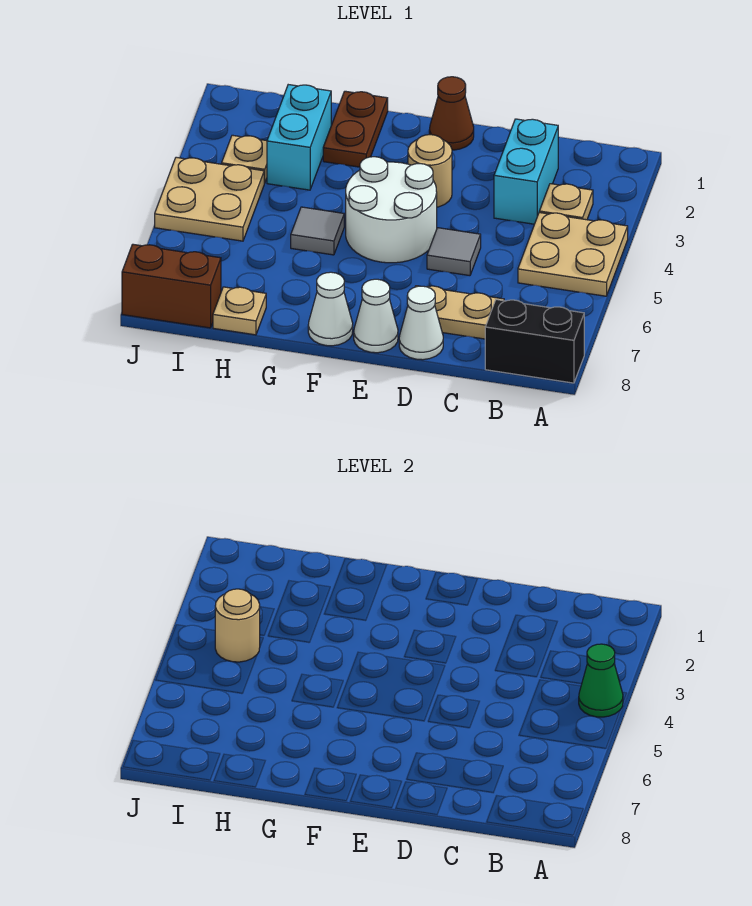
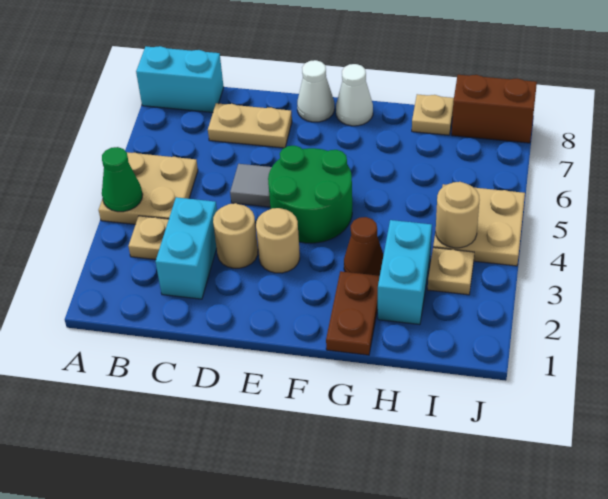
black brick A8:B8 level 1 -> cyan brick A8:B8 level 1
none -> tan round brick D3 level 1
white cone D8 level 1 -> none
brown cone E1 level 1 -> brown cone G3 level 1
white round brick E4:F5 level 1 -> green round brick E4:F5 level 1
grey tile G5 level 1 -> none

